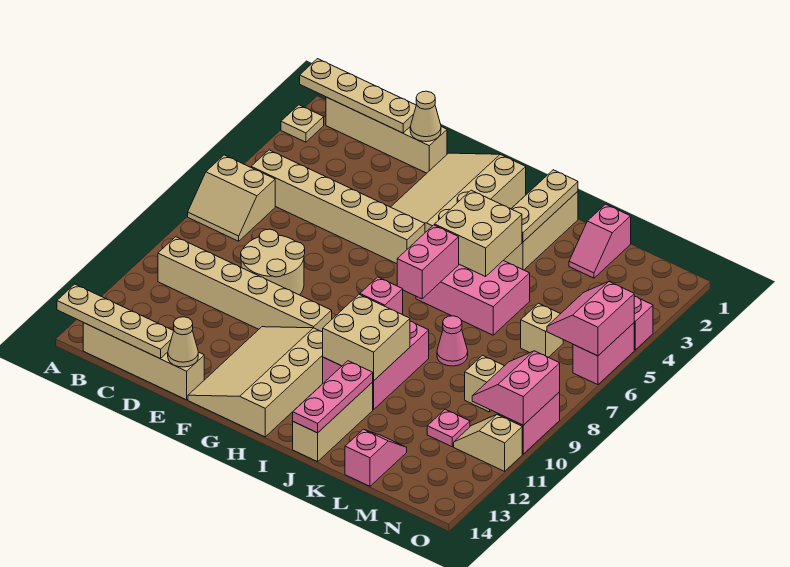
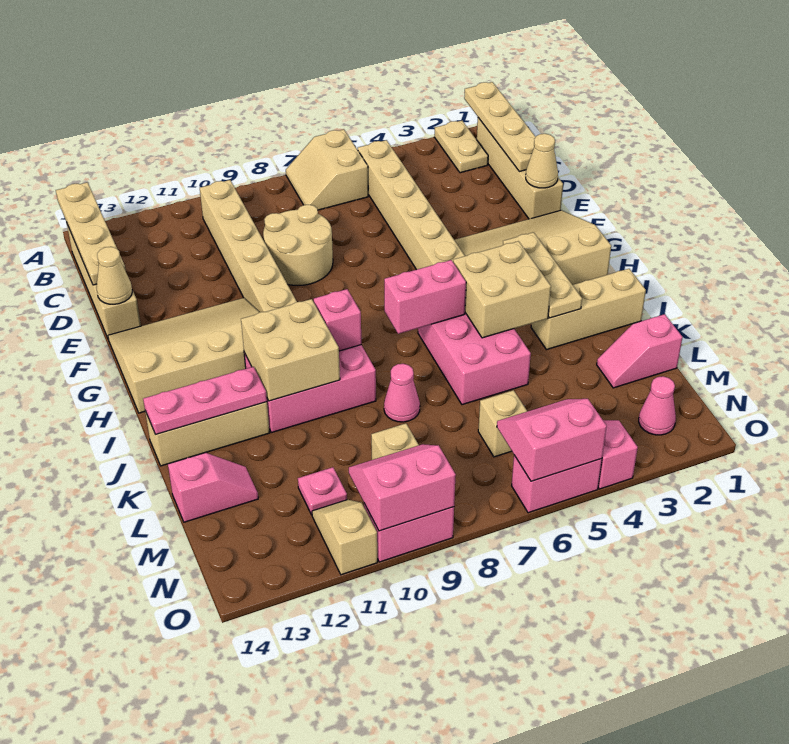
tan plate A2 level 1 -> tan plate A2:B2 level 1
tan plate J1:J3 level 2 -> tan plate H3:J3 level 2
none -> pink cone N2 level 1

